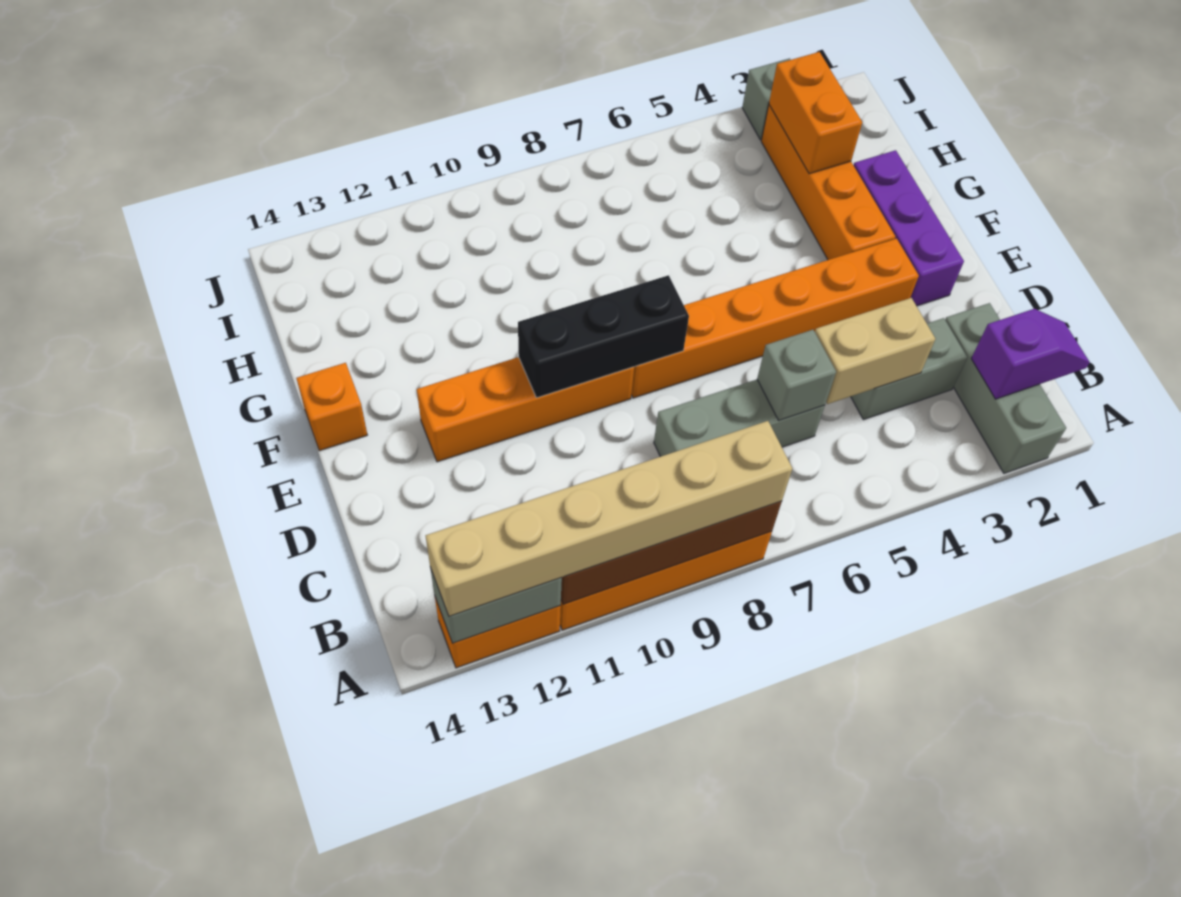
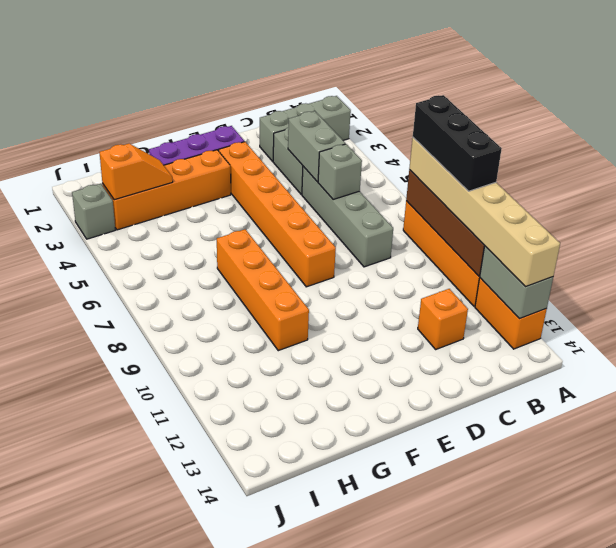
purple slope B1:B2 level 2 top 2 -> none
tan brick C4:C5 level 2 -> grey brick C4:C5 level 2
grey brick C6:C8 level 1 -> grey brick C5:C8 level 1
black brick E8:E10 level 2 -> black brick A8:A10 level 4
orange brick E9:E12 level 1 -> orange brick G7:G10 level 1
orange brick F14 level 1 -> orange brick C12 level 1
orange brick H3:I3 level 2 -> orange slope H3:I3 level 2 top I

